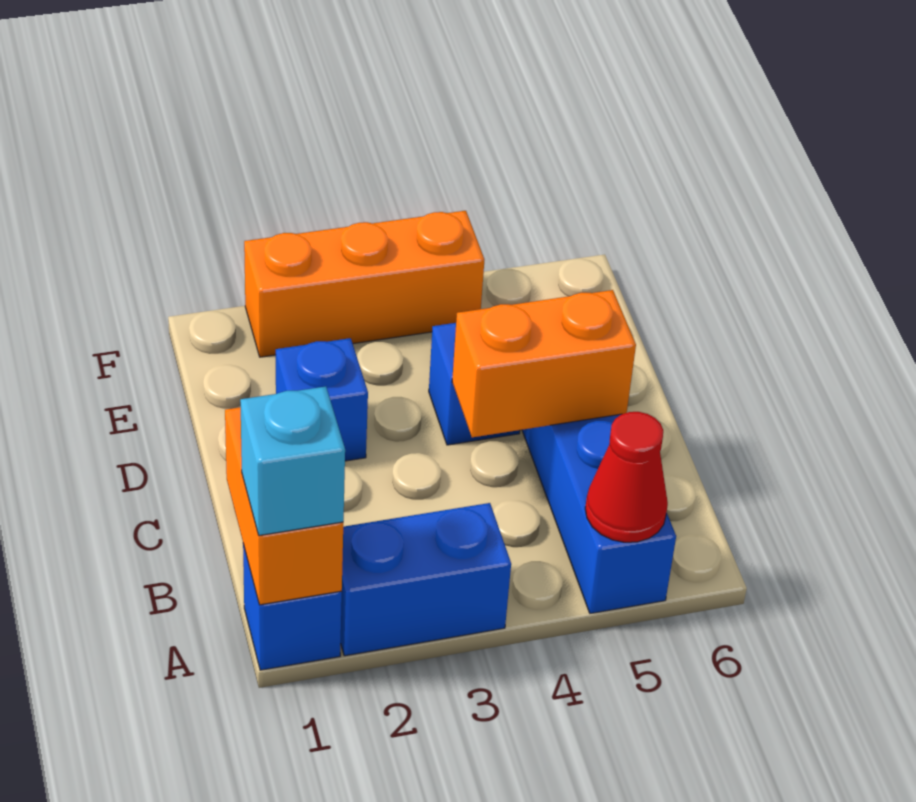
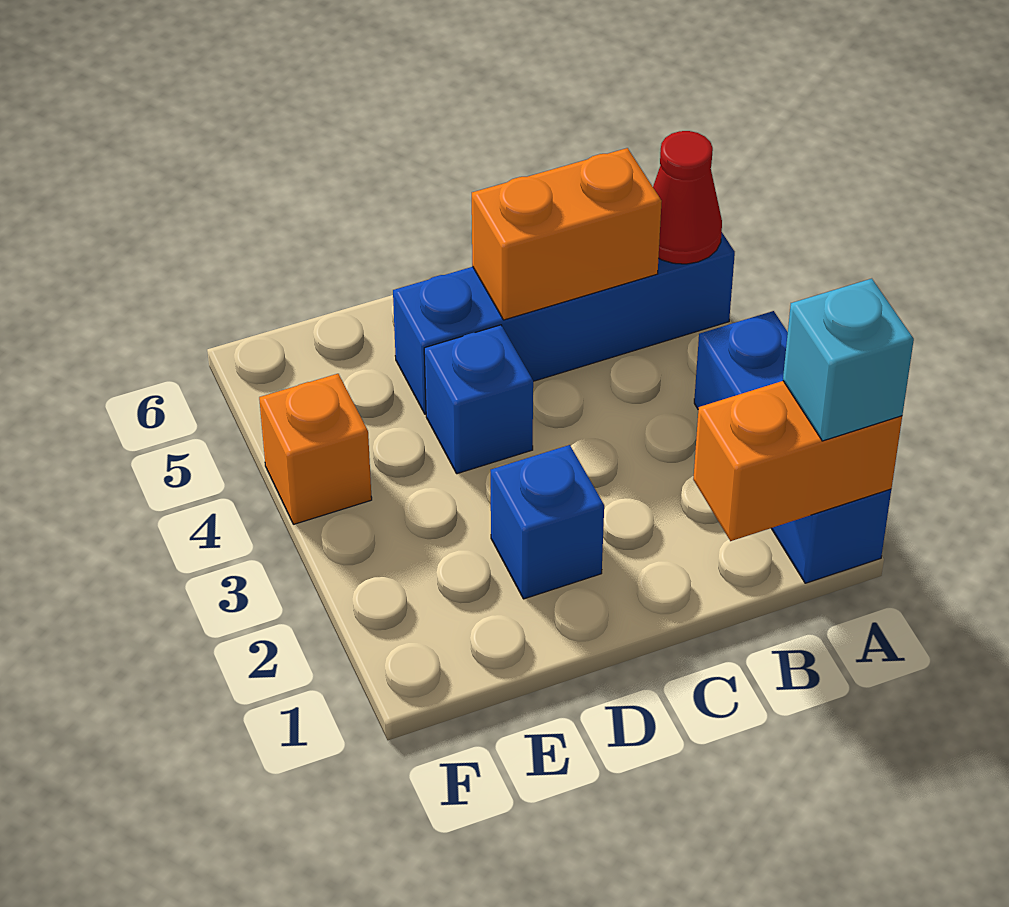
orange brick C4:C5 level 2 -> orange brick B5:C5 level 2
orange brick F2:F4 level 1 -> orange brick F4 level 1

